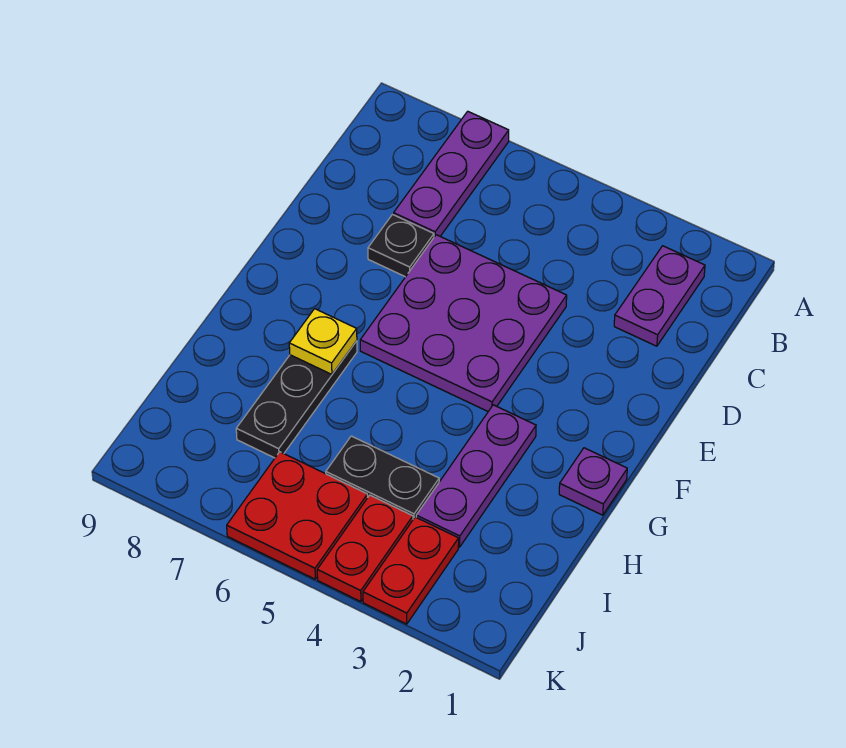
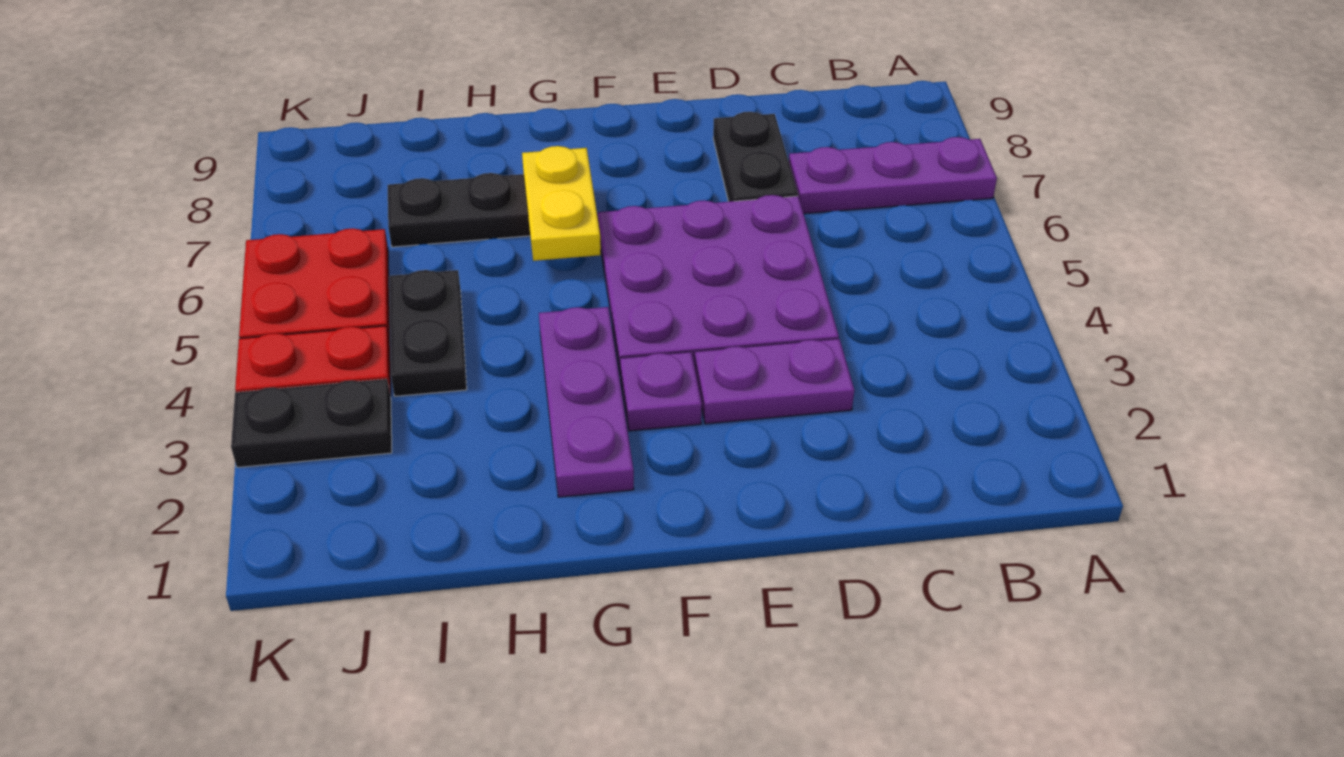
purple plate B2:C2 level 1 -> purple plate D3:E3 level 1
black plate D7 level 1 -> black plate D7:D8 level 1
purple plate G1 level 1 -> purple plate F3 level 1
purple plate G3:I3 level 1 -> purple plate G2:G4 level 1
yellow plate G7 level 2 -> yellow plate G6:G7 level 2
red plate J3:K3 level 1 -> black plate J3:K3 level 1

